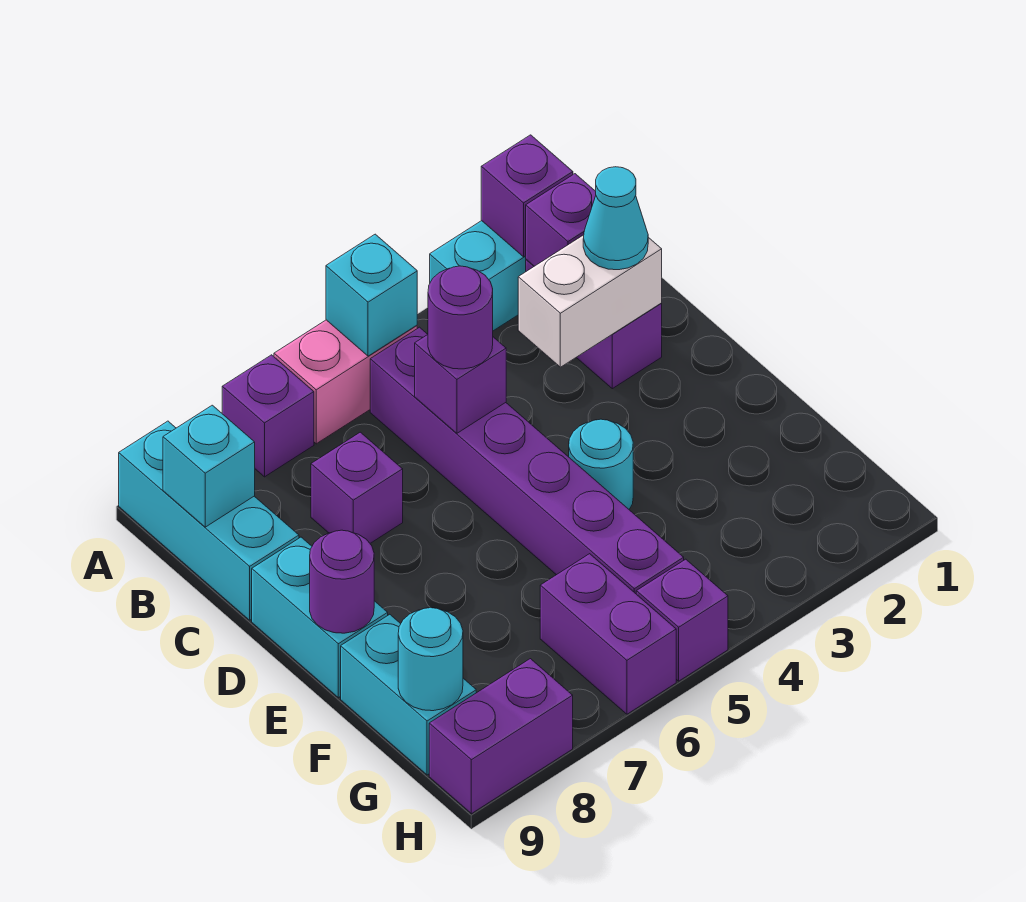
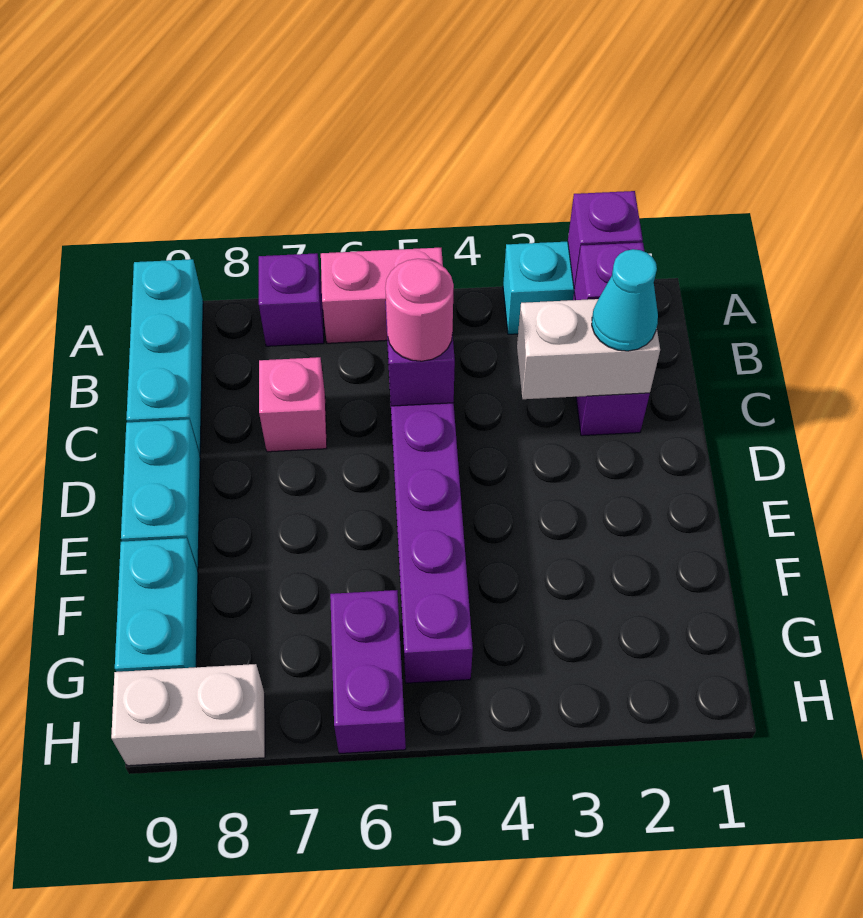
cyan brick A5 level 2 -> none
cyan brick B9 level 2 -> none
purple round brick C5 level 3 -> pink round brick C5 level 3
purple brick C7 level 1 -> pink brick C7 level 1
cyan round brick E4 level 1 -> none
purple round brick E9 level 2 -> none
cyan round brick G9 level 2 -> none
purple brick H5 level 1 -> none
purple brick H8:H9 level 1 -> white brick H8:H9 level 1

